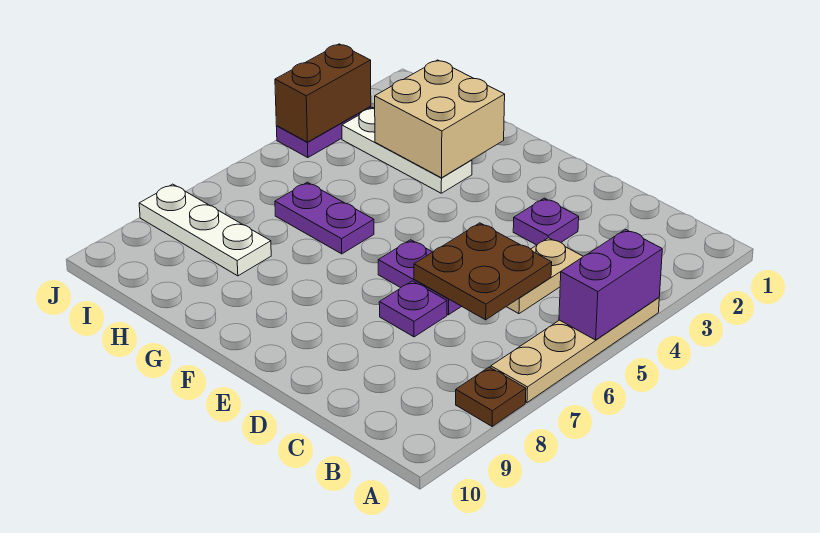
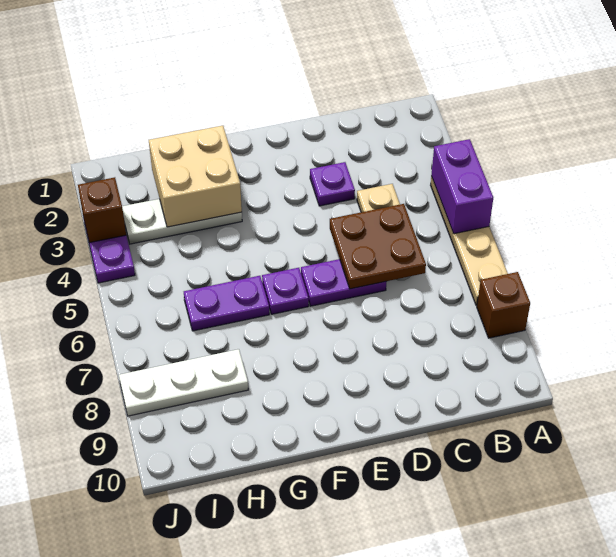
brown plate A8 level 1 -> brown brick A8 level 1
purple plate D7 level 1 -> purple plate F6 level 1
brown brick J3:J4 level 2 -> brown brick J3 level 2

